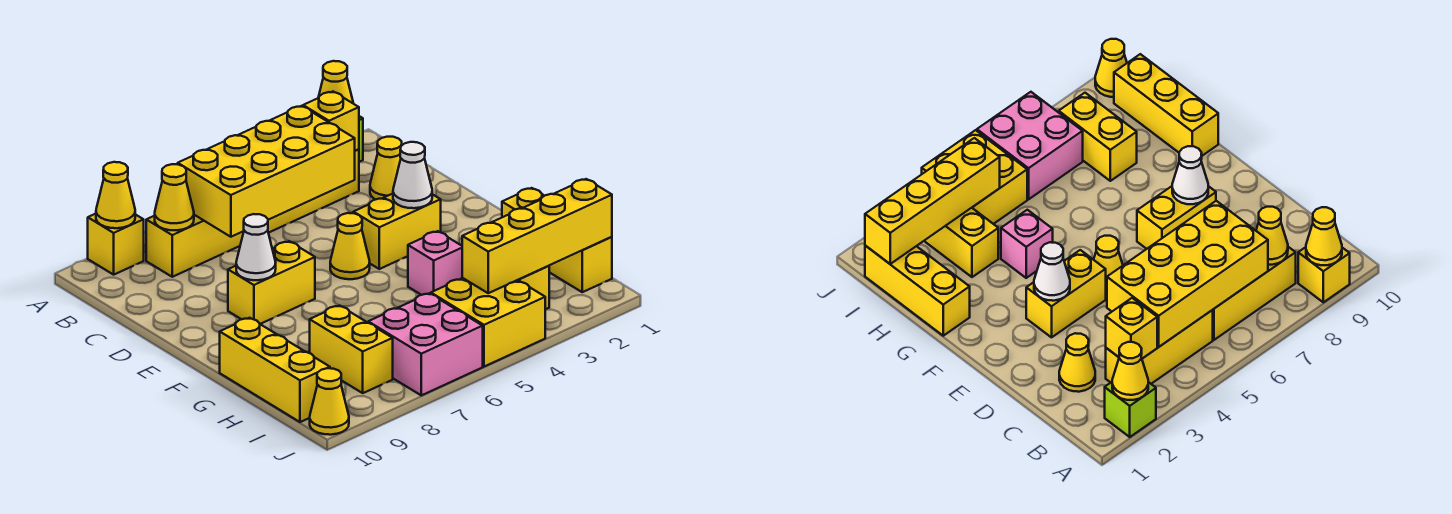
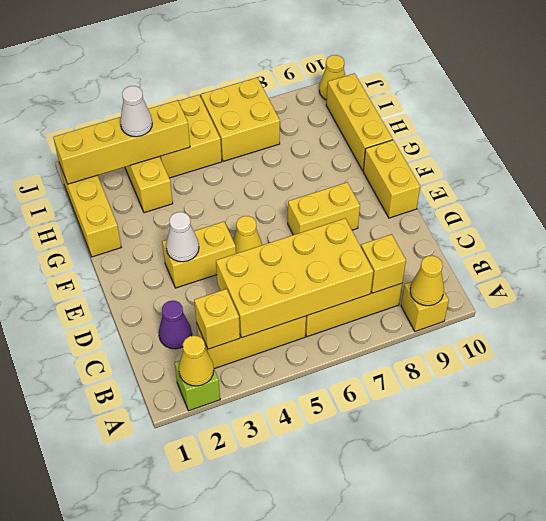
yellow cone B8 level 2 -> yellow brick B8 level 2
yellow cone C2 level 1 -> purple cone C2 level 1
white cone E8 level 2 -> white cone I3 level 3
pink brick G4 level 1 -> none
yellow brick H8:I8 level 1 -> yellow brick E10:F10 level 1
pink brick I6:J7 level 1 -> yellow brick I6:J7 level 1

